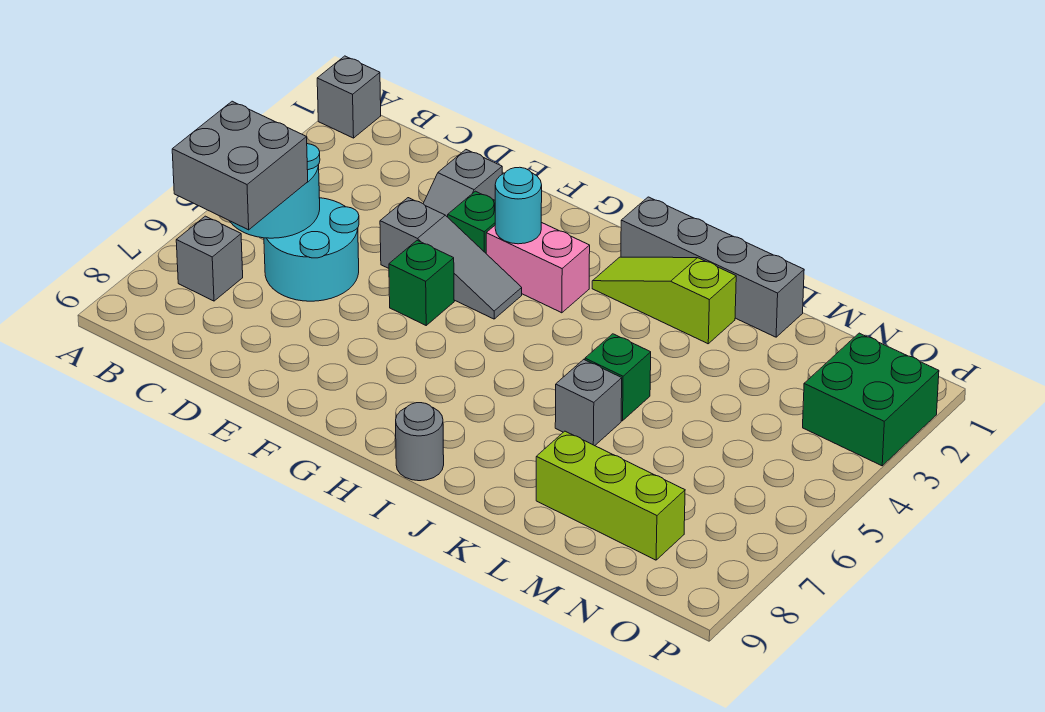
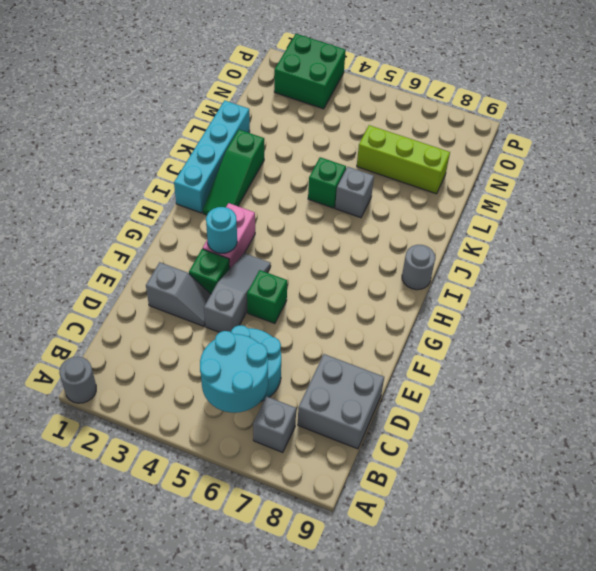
grey brick A1 level 1 -> grey round brick A1 level 1
grey brick B6:C7 level 3 -> grey brick C8:D9 level 1
grey brick I1:L1 level 1 -> cyan brick I1:L1 level 1
lime slope I2:K2 level 1 top K -> green slope I2:K2 level 1 top K
lime brick L8:N8 level 1 -> lime brick M6:M8 level 1

